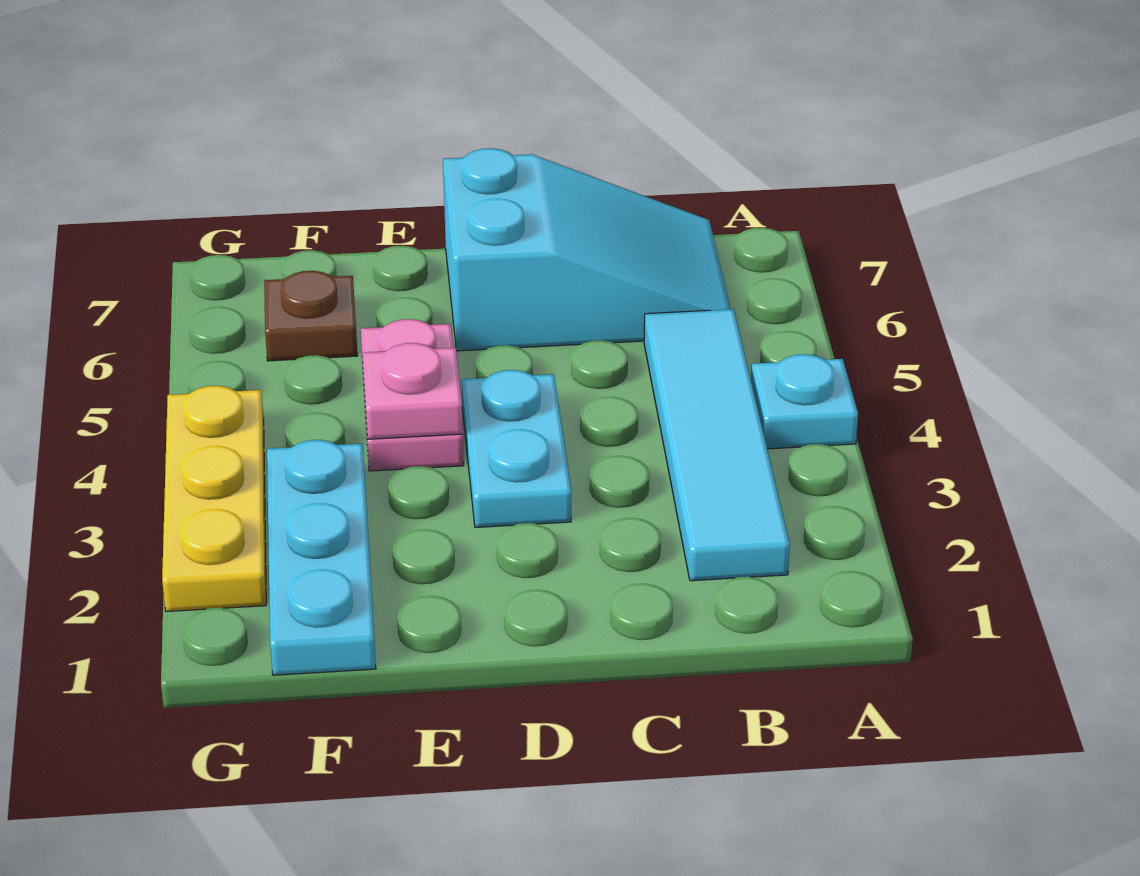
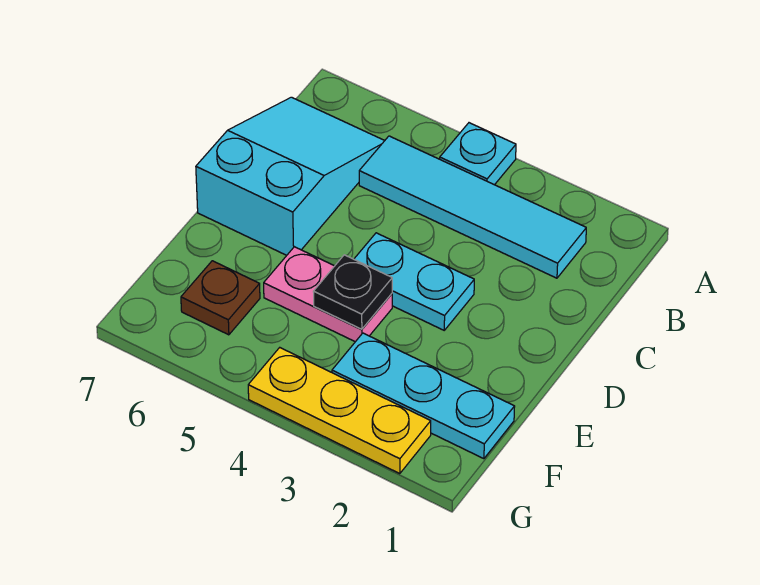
pink plate E4 level 2 -> black plate E4 level 2

